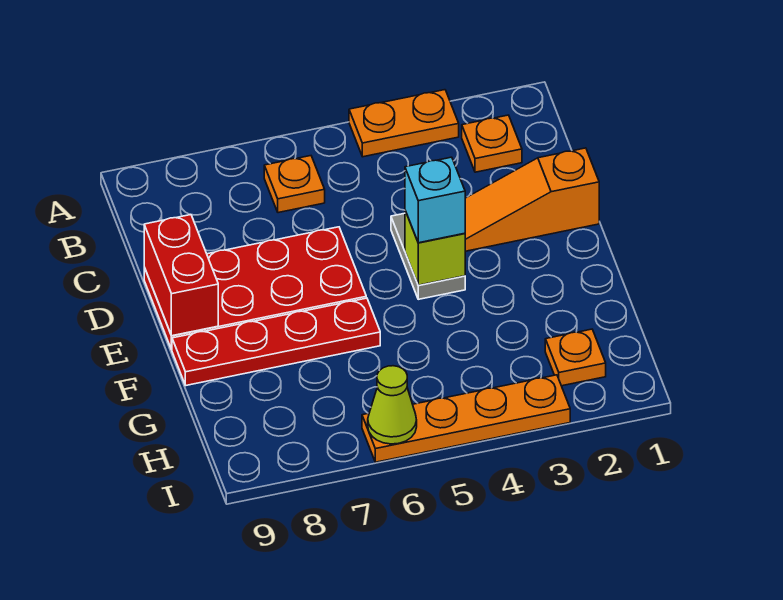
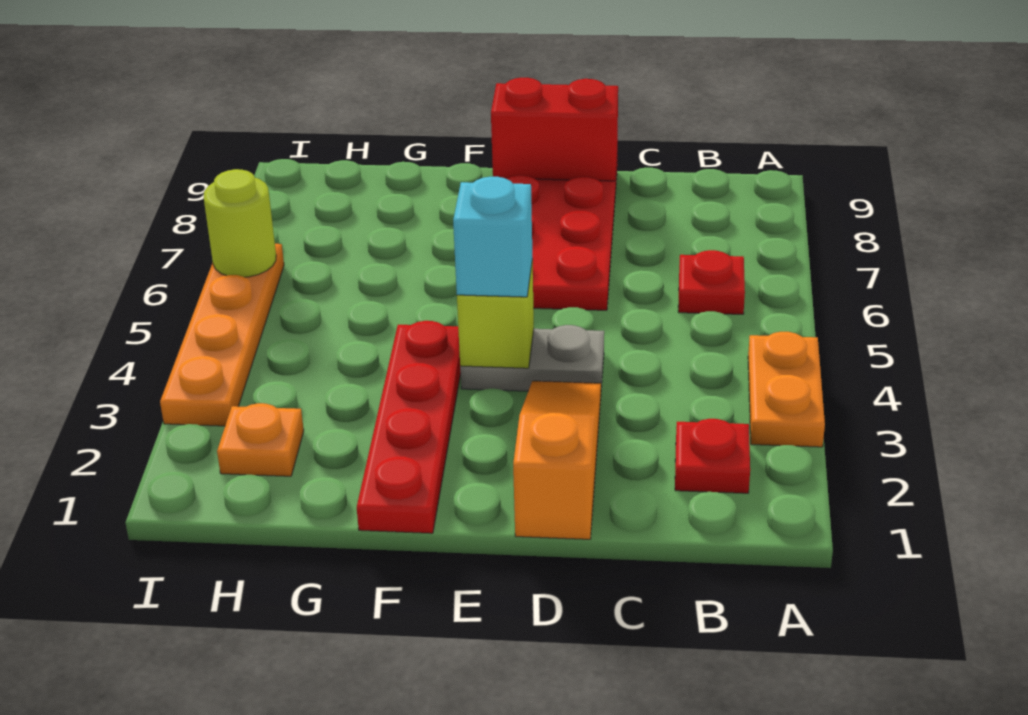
orange plate B2 level 1 -> red plate B2 level 1
orange plate B6 level 1 -> red plate B6 level 1
red plate F6:F9 level 1 -> red plate F1:F4 level 1
lime cone I6 level 2 -> lime round brick I6 level 2

